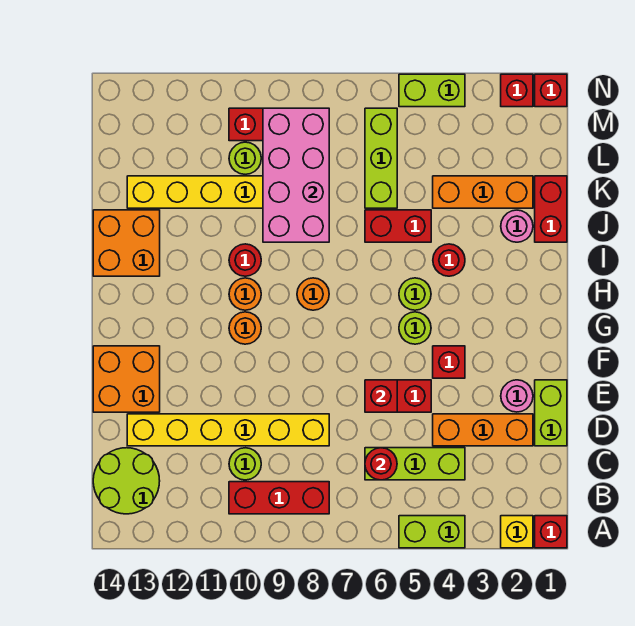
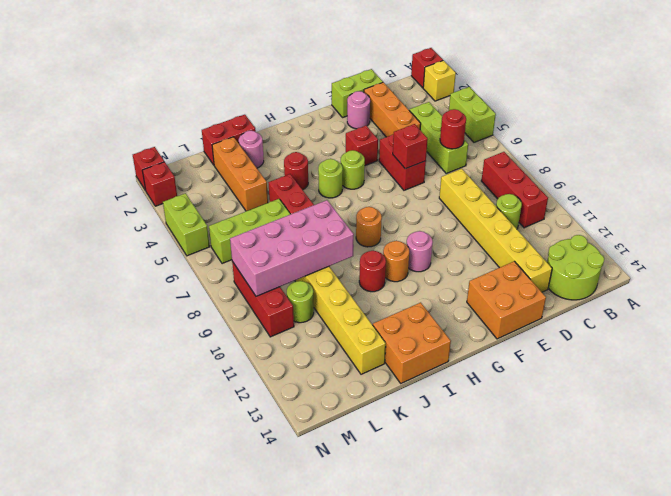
orange round brick G10 level 1 -> pink round brick G10 level 1

